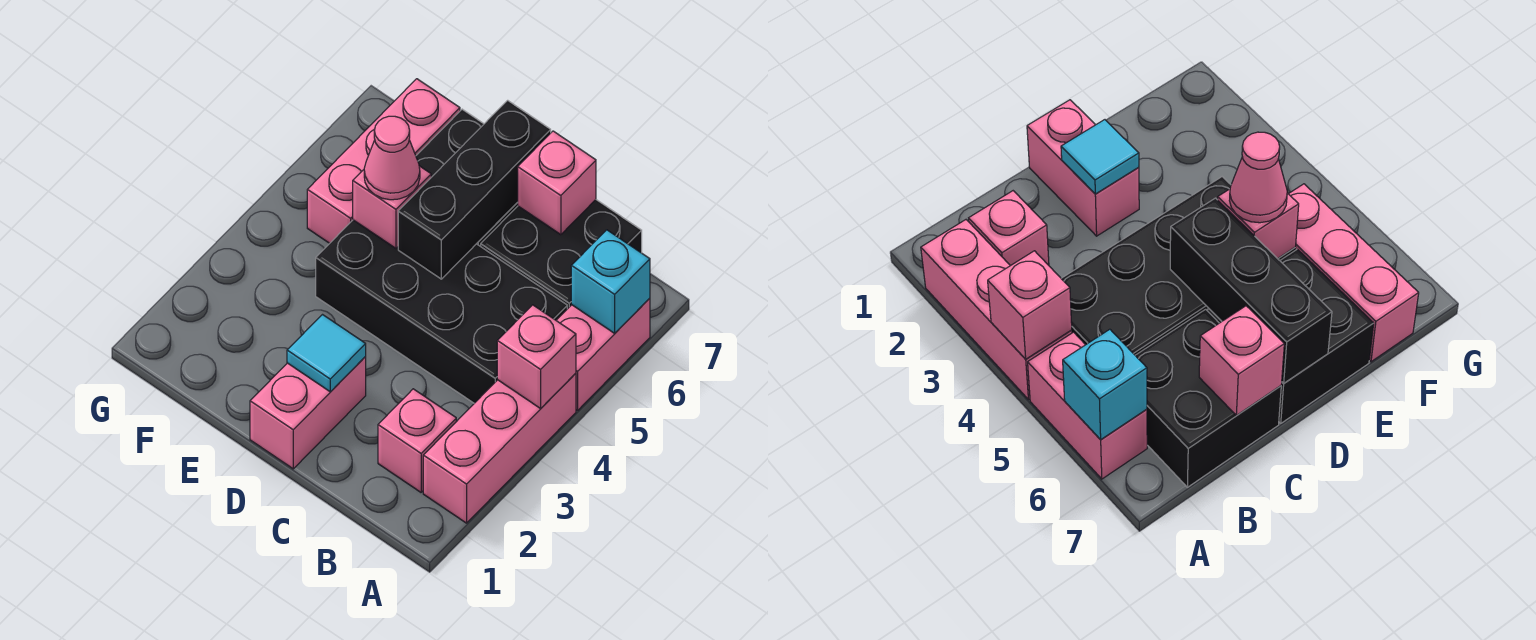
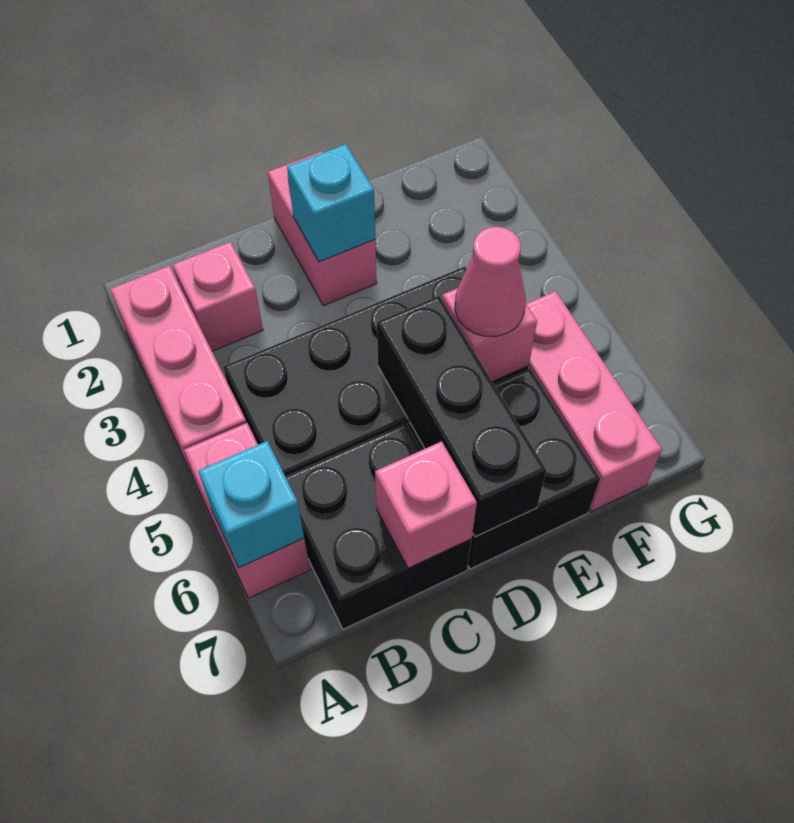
pink brick A4 level 2 -> none
cyan tile D2 level 2 -> cyan brick D2 level 2

